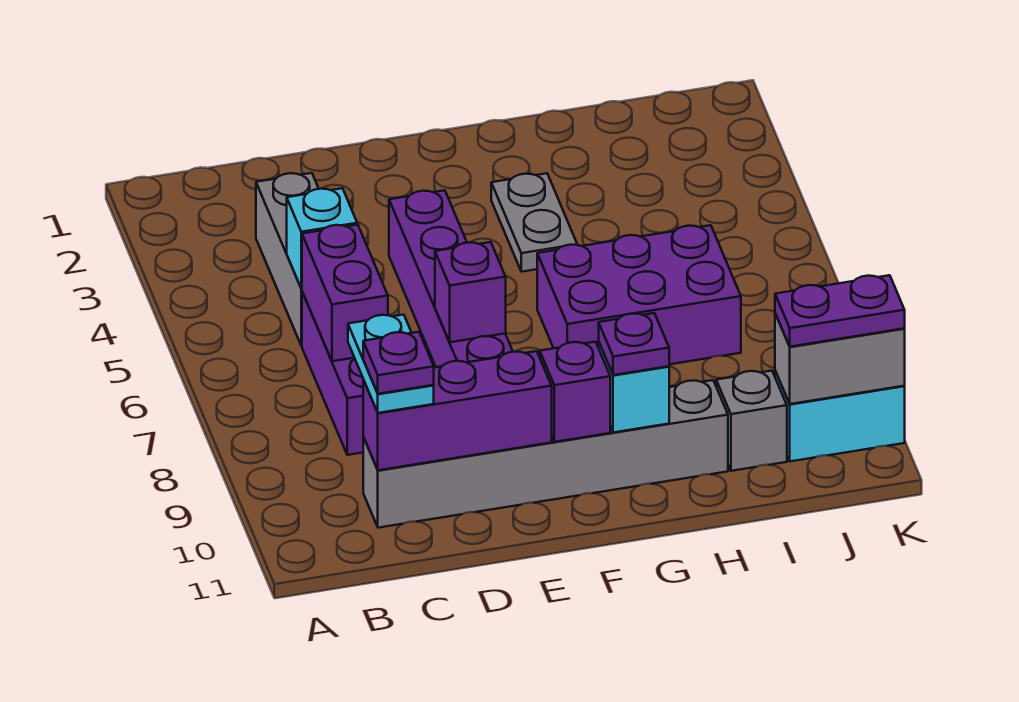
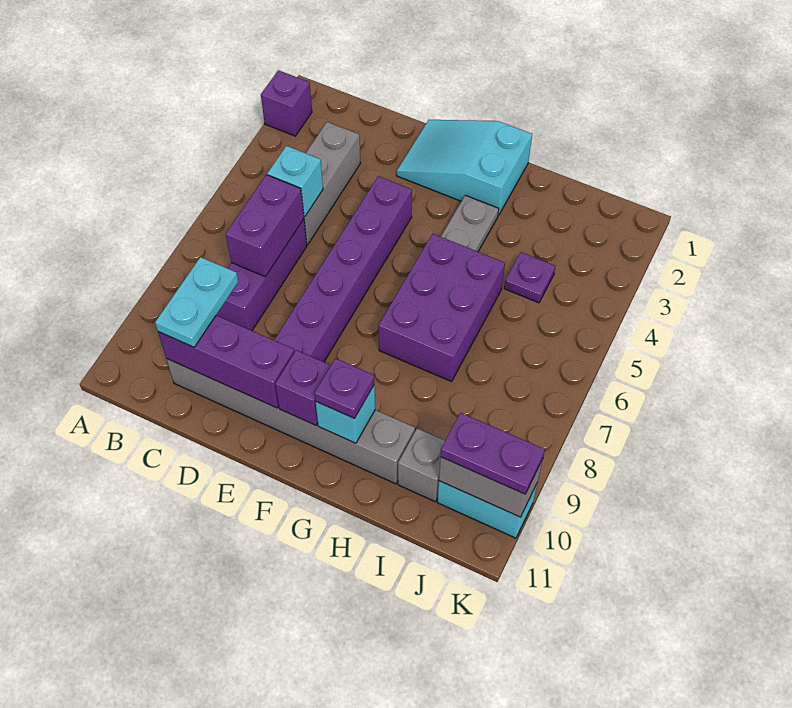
purple plate C10 level 4 -> purple plate I4 level 1
none -> cyan slope E1:G2 level 1 top G
purple brick E7 level 2 -> purple brick A2 level 1
purple brick G6:I7 level 1 -> purple brick G5:H7 level 1

